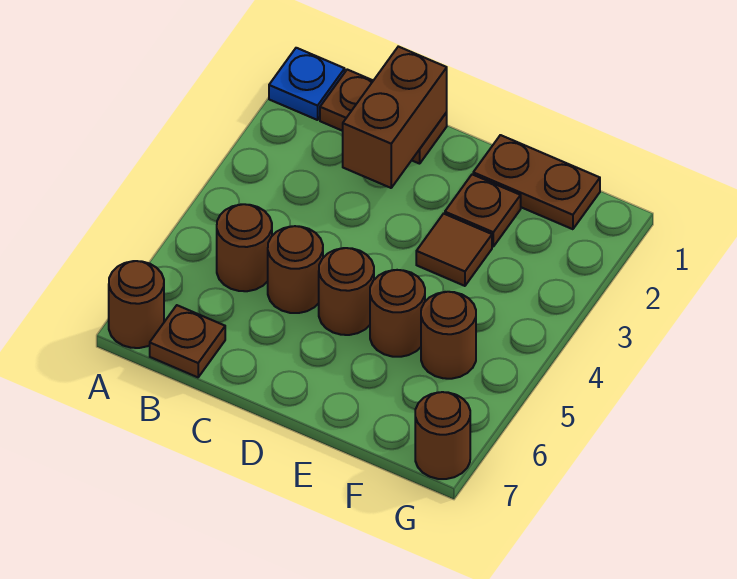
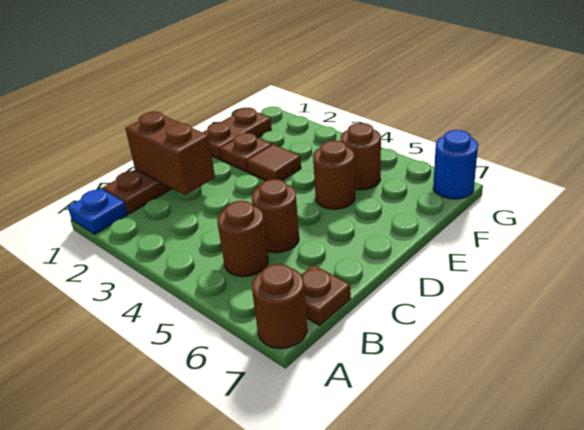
brown round brick D5 level 1 -> none
brown round brick G7 level 1 -> blue round brick G7 level 1

